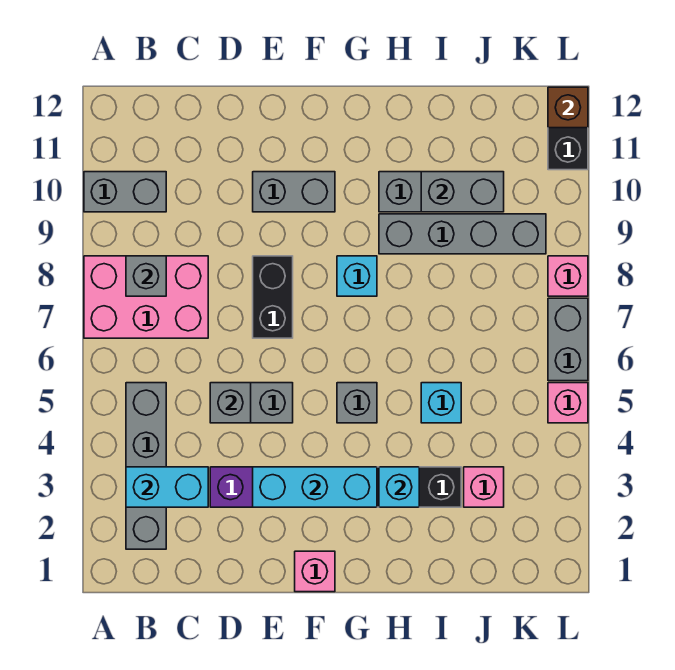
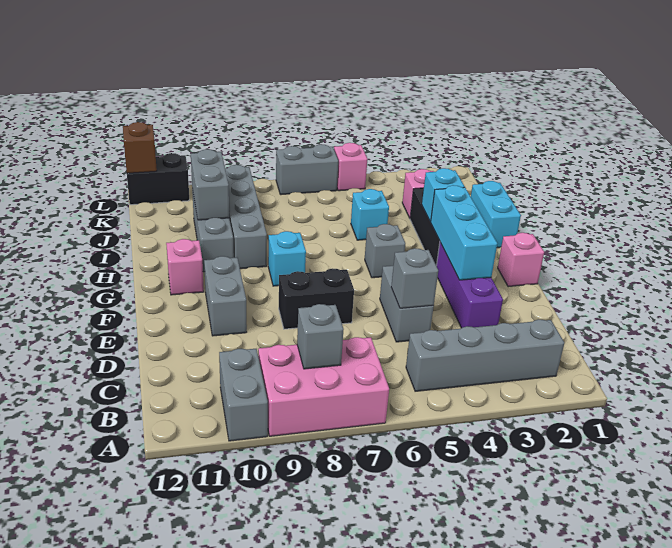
pink brick A7:C8 level 1 -> pink brick A7:B9 level 1
cyan brick B3:C3 level 2 -> cyan brick H1:I1 level 1
pink brick L8 level 1 -> pink brick G11 level 1

